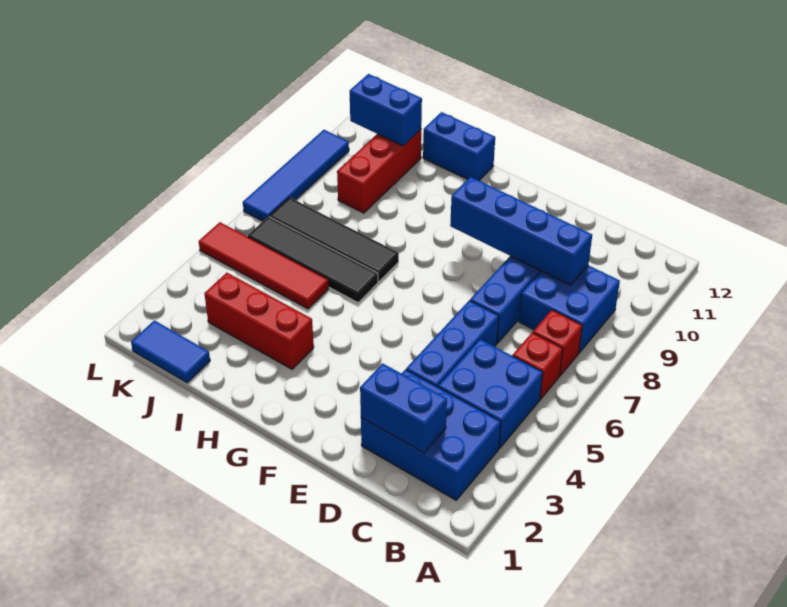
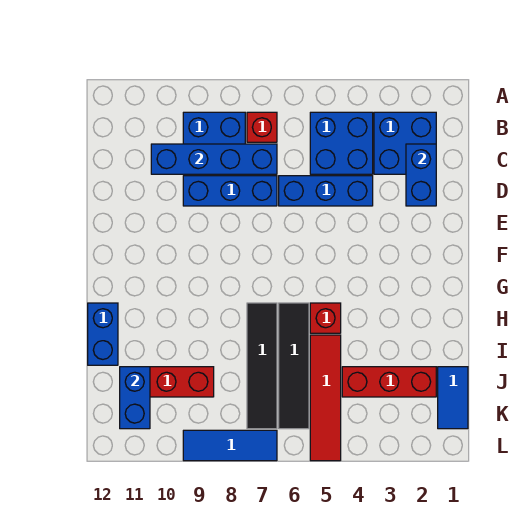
blue brick B2:D3 level 1 -> blue brick B2:C3 level 1
red brick B6 level 1 -> red brick H5 level 1
blue brick C9:F9 level 2 -> blue brick C7:C10 level 2
red brick H3:J3 level 1 -> red brick J2:J4 level 1
blue tile L7:L10 level 1 -> blue tile L7:L9 level 1

